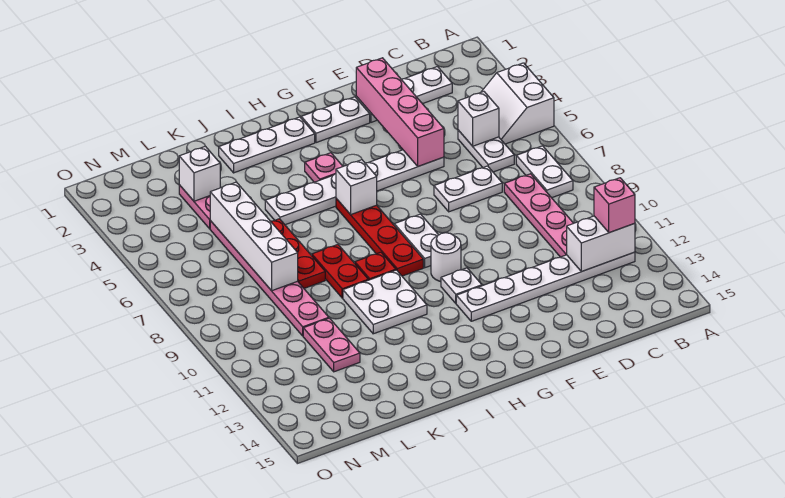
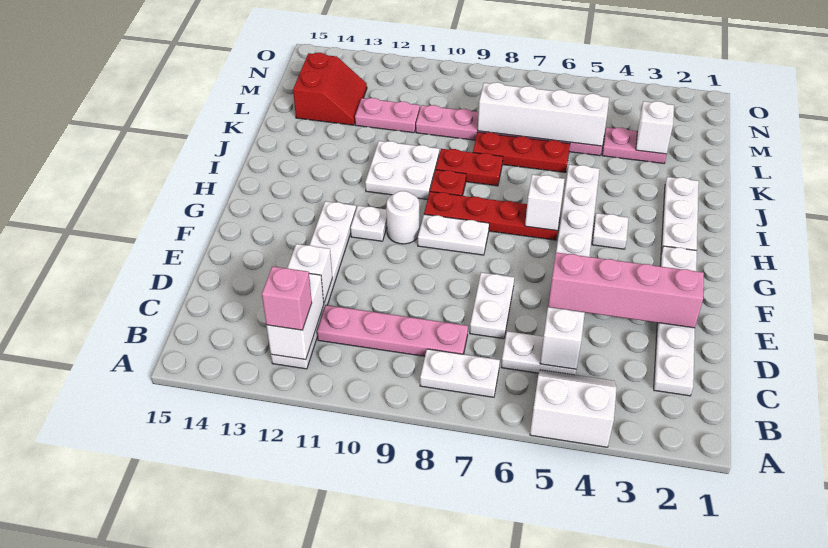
none -> white brick D12 level 2
pink plate H4 level 1 -> white plate H4 level 1
none -> red slope L13:M14 level 1 top 14

